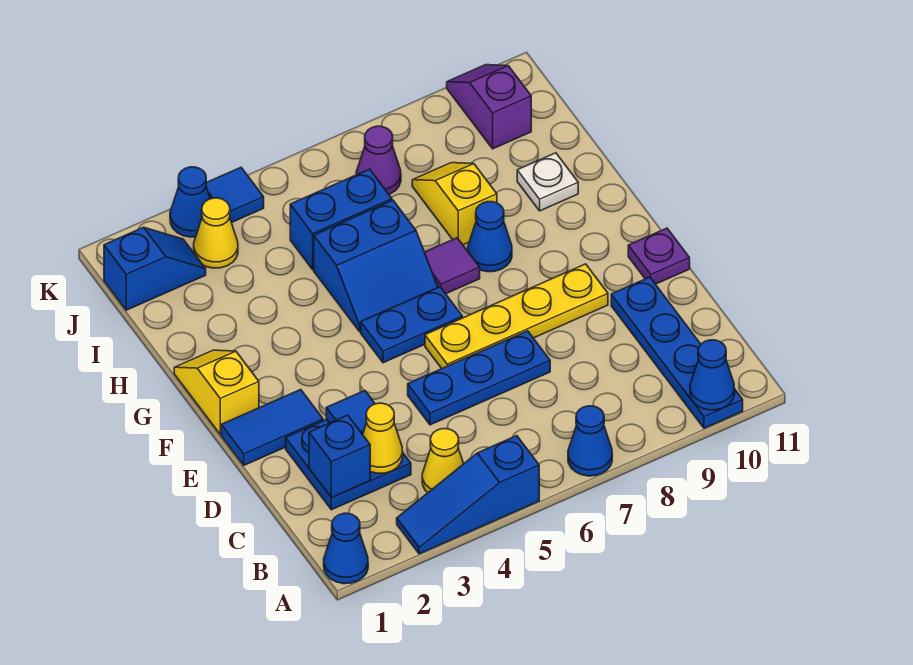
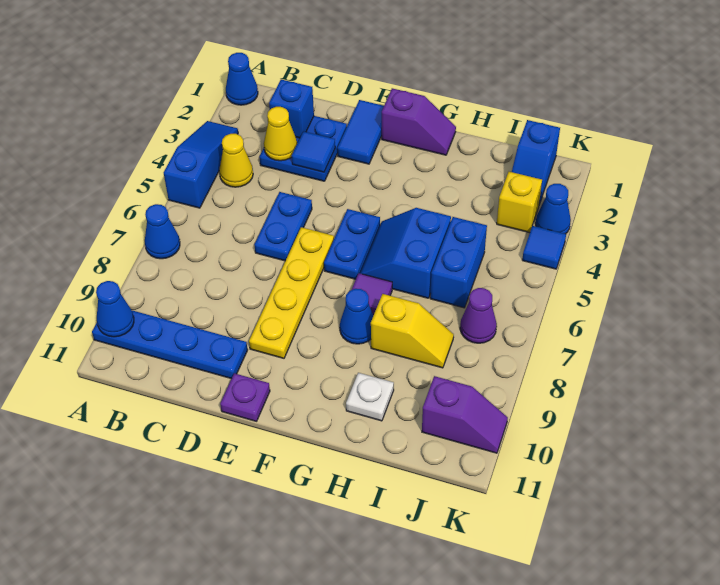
blue plate D5:D7 level 1 -> blue plate D5:D6 level 1
yellow slope F1:G1 level 1 top F -> purple slope F1:G1 level 1 top F
yellow cone J3 level 1 -> yellow brick J3 level 1

